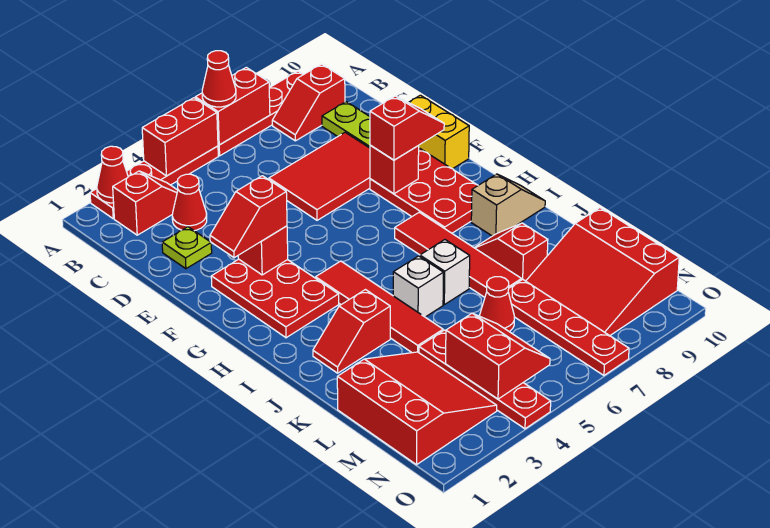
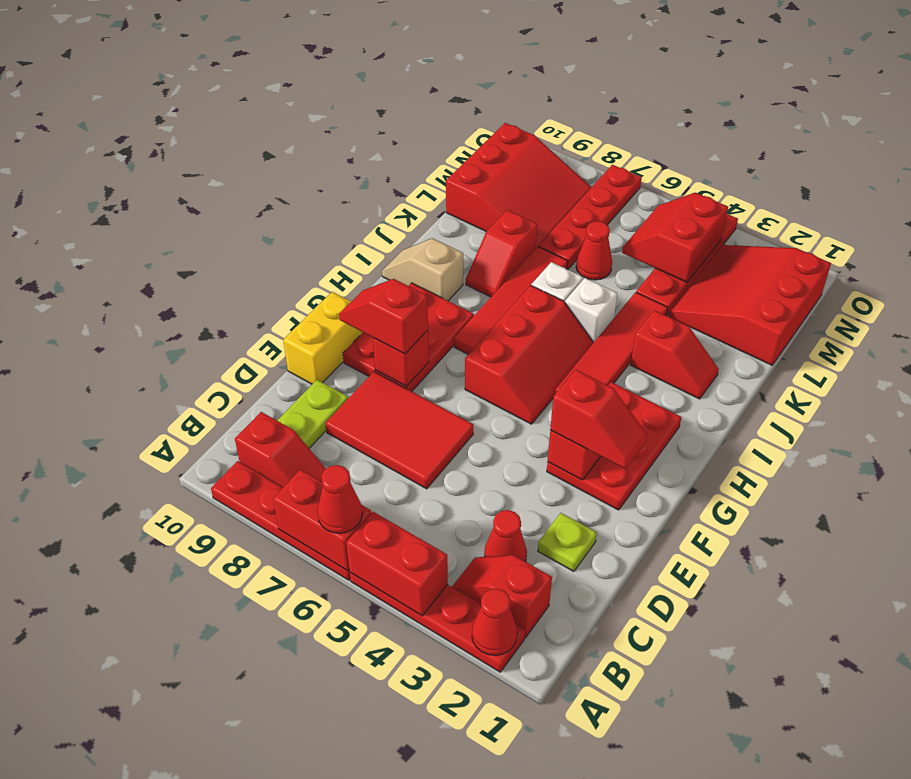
none -> red slope G5:I6 level 1 top 6

